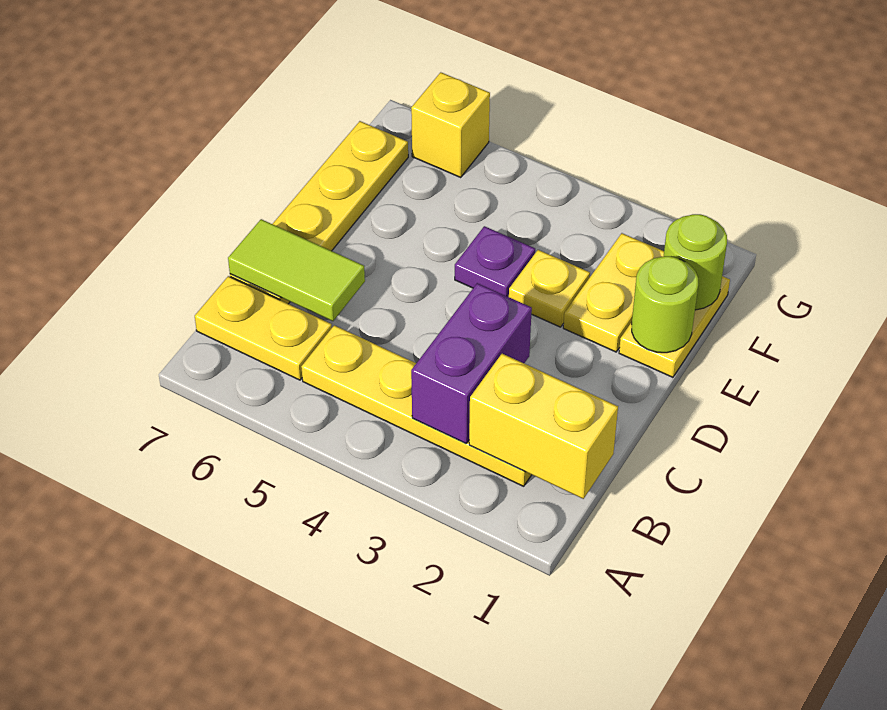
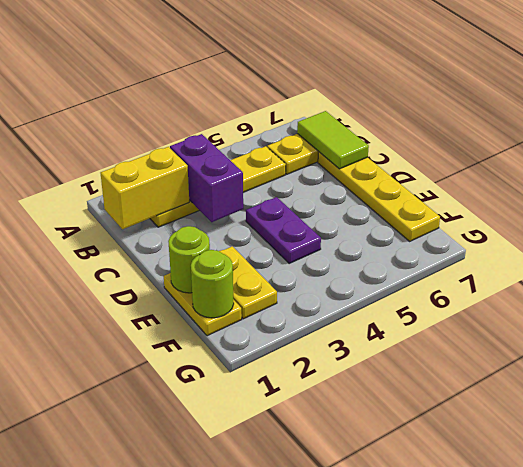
lime tile C6:C7 level 2 -> lime tile B7:C7 level 2
yellow plate E3 level 1 -> none
purple plate E4 level 1 -> purple plate D4:E4 level 1
yellow brick G6 level 1 -> none

